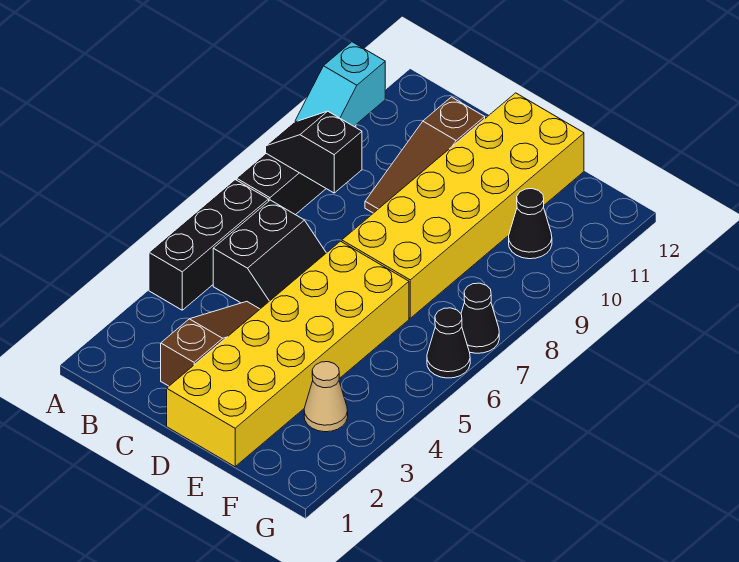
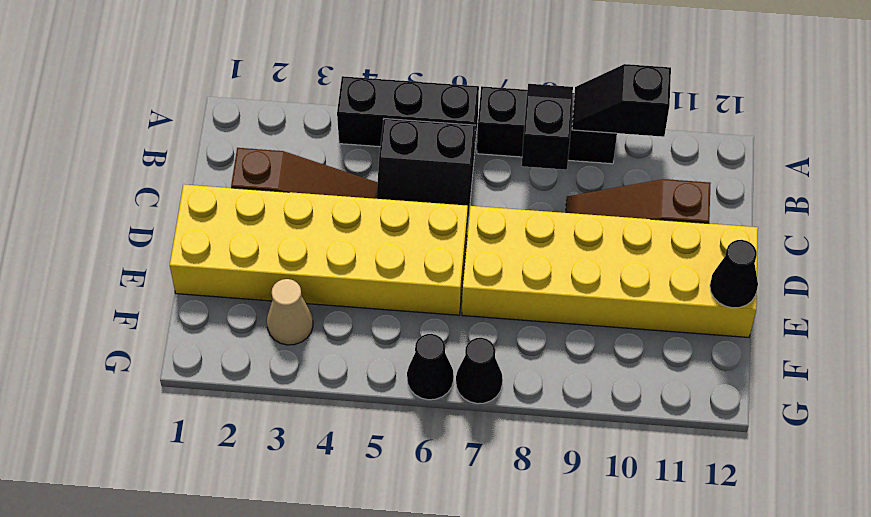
cyan slope A9:A10 level 2 top 10 -> black slope A9:A10 level 2 top 10
black cone F10 level 1 -> black cone E12 level 2

